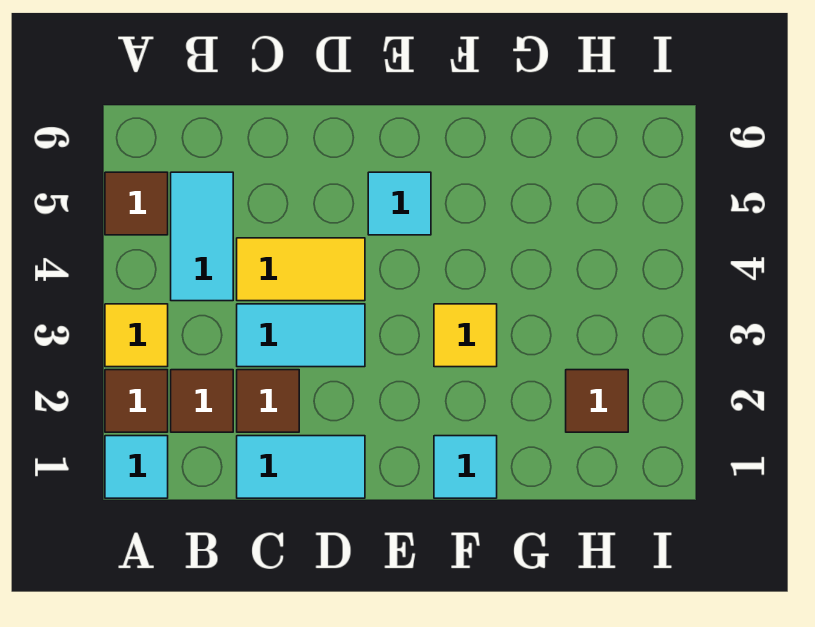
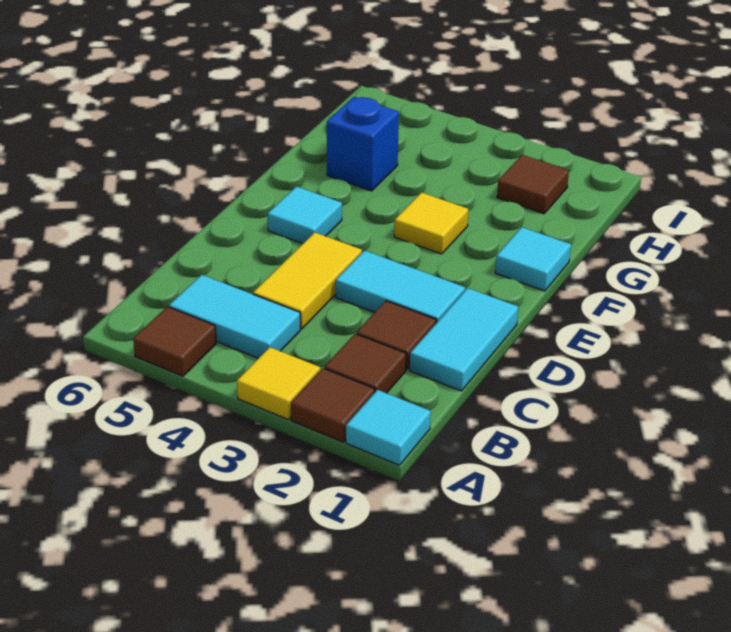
cyan tile C3:D3 level 1 -> cyan tile D2:D3 level 1
none -> blue brick G5 level 1

